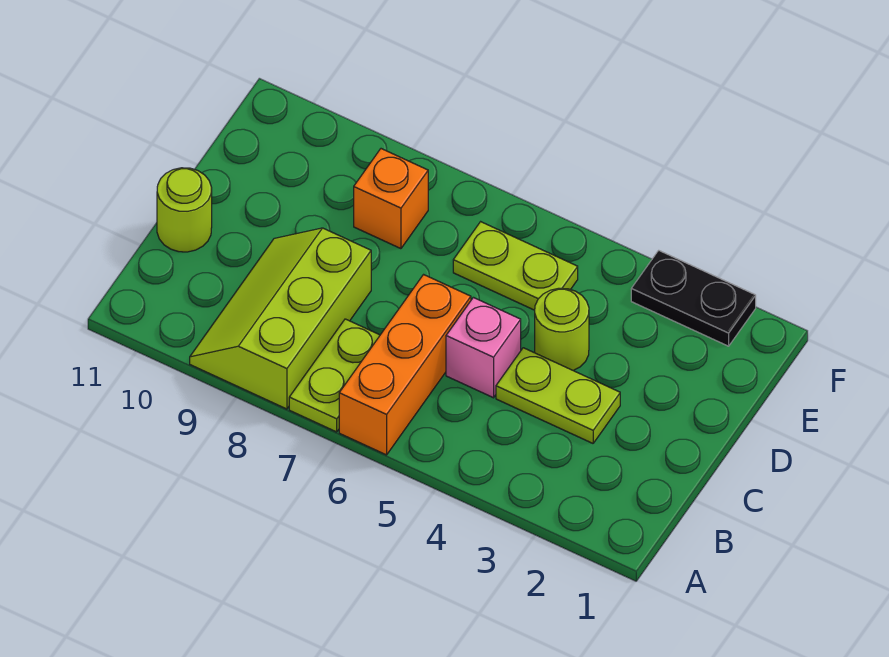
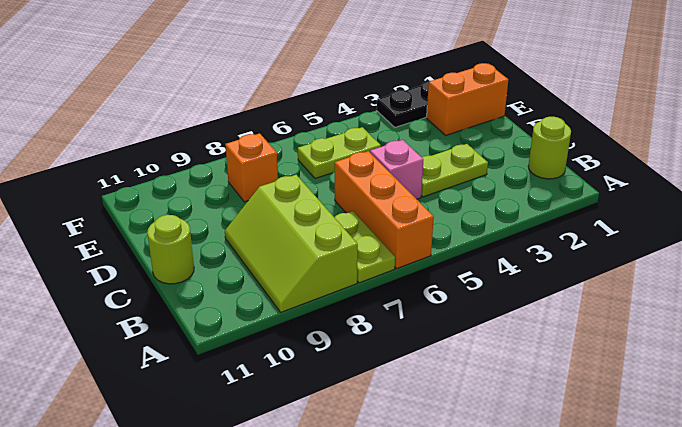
lime round brick D4 level 1 -> lime round brick B1 level 1
none -> orange brick E1:E2 level 1

